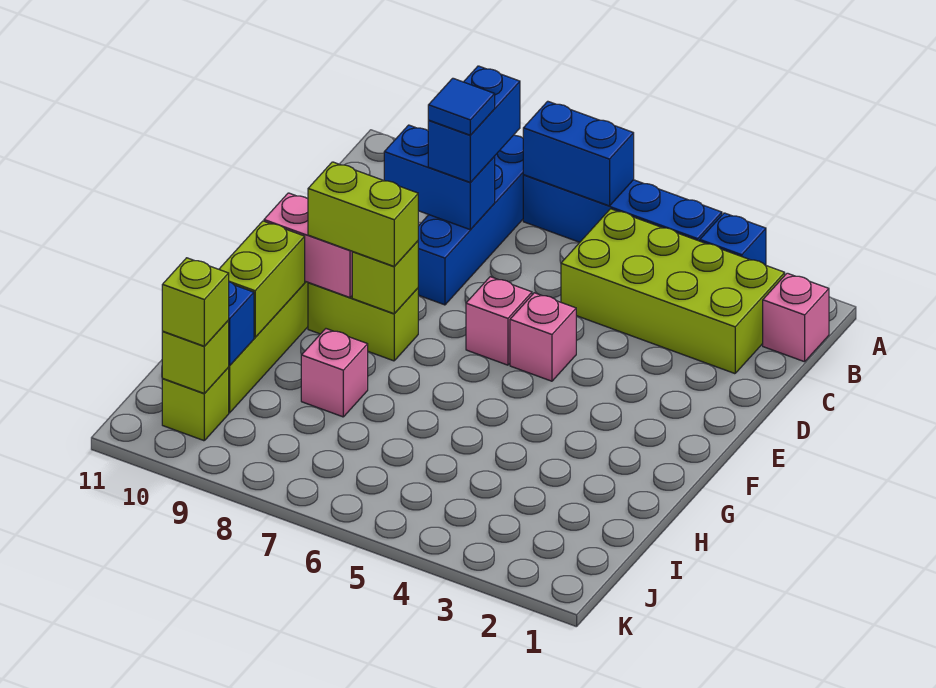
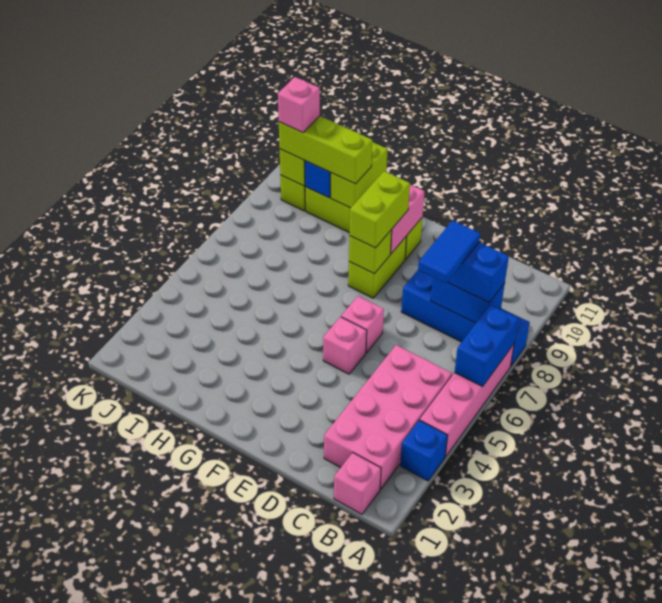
blue brick A4:A7 level 1 -> pink brick A4:A7 level 1
lime brick B2:C5 level 1 -> pink brick B2:C5 level 1
blue brick C8:C9 level 2 -> blue brick B8:C8 level 2
blue tile C8 level 4 -> blue tile C7:C8 level 4
lime brick G10:H10 level 2 -> lime brick H10:H11 level 2
pink brick H8 level 1 -> pink brick J10 level 4
lime brick J10 level 3 -> lime brick H10:J10 level 3

